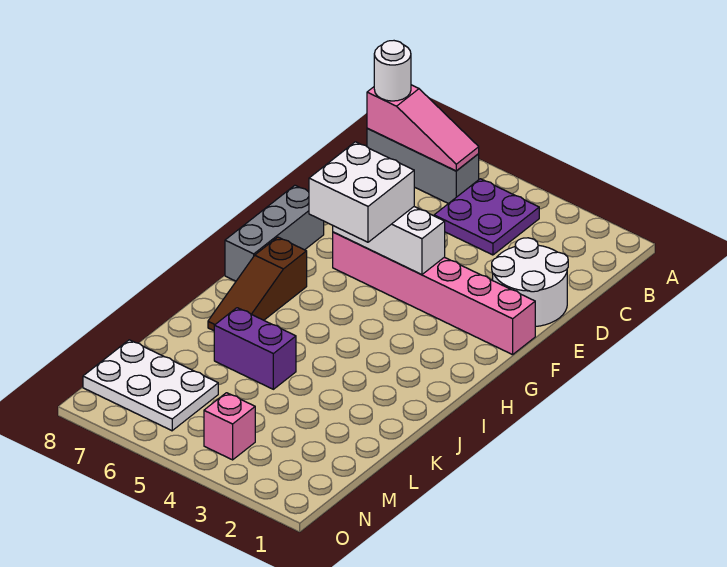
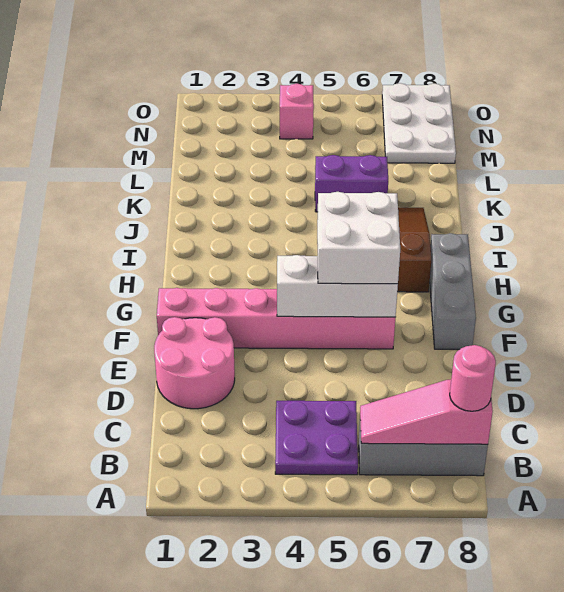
white round brick B8 level 3 -> pink round brick B8 level 3
white round brick D1:E2 level 1 -> pink round brick D1:E2 level 1
white plate M6:N8 level 1 -> white plate M7:O8 level 1

